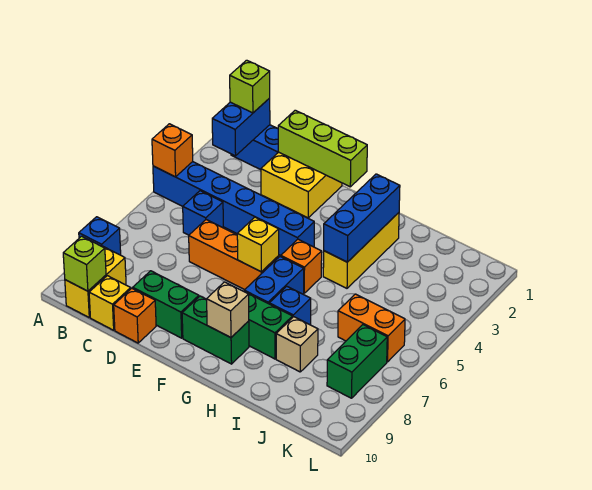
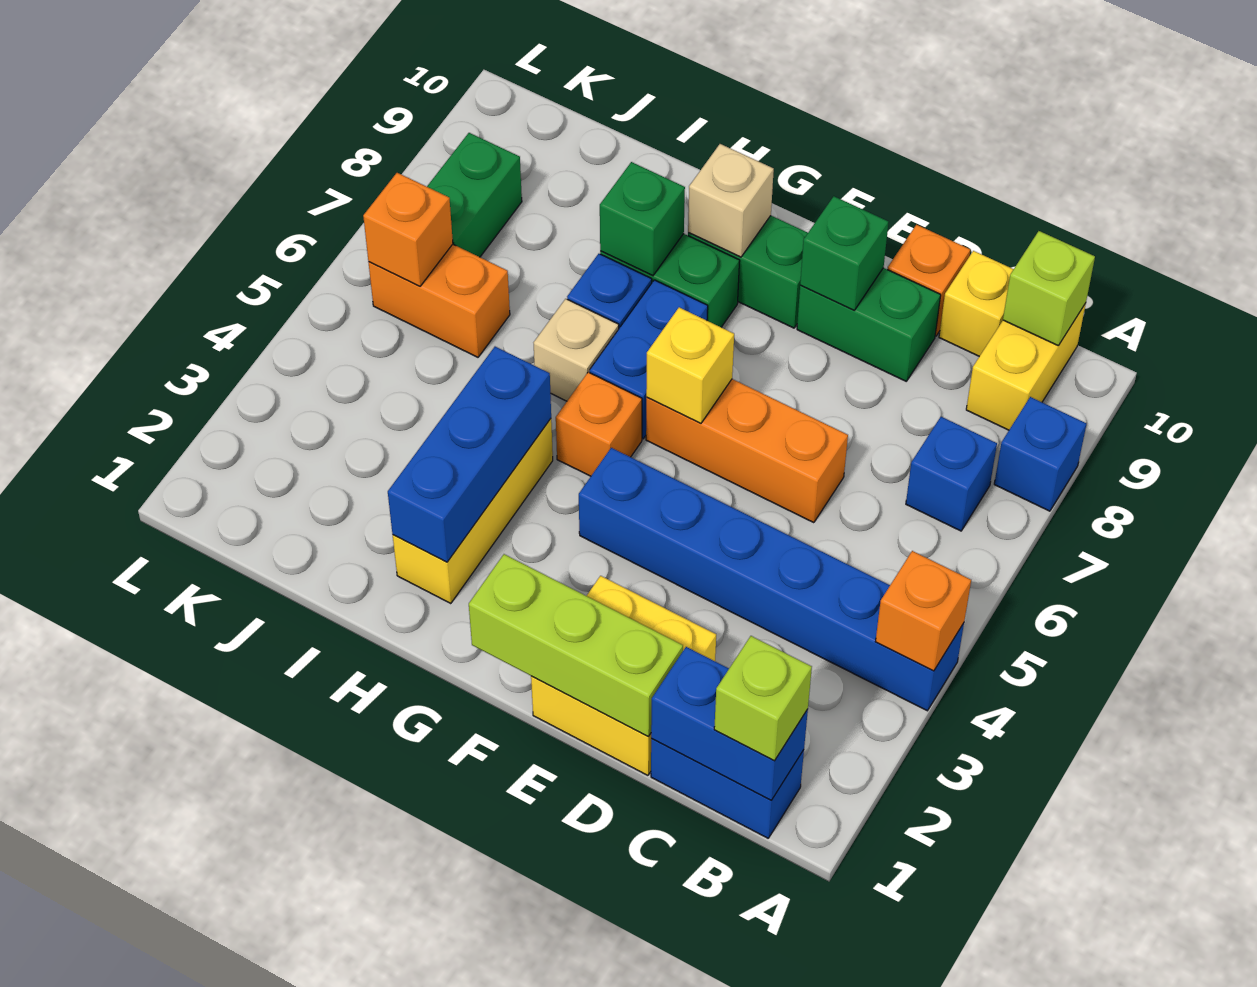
blue brick B1:B2 level 2 -> blue brick B1:C1 level 2
blue brick C5 level 1 -> blue brick B7 level 1
none -> green brick E9 level 2
none -> green brick H8 level 2
tan brick I8 level 1 -> tan brick H6 level 1
none -> orange brick K6 level 2

